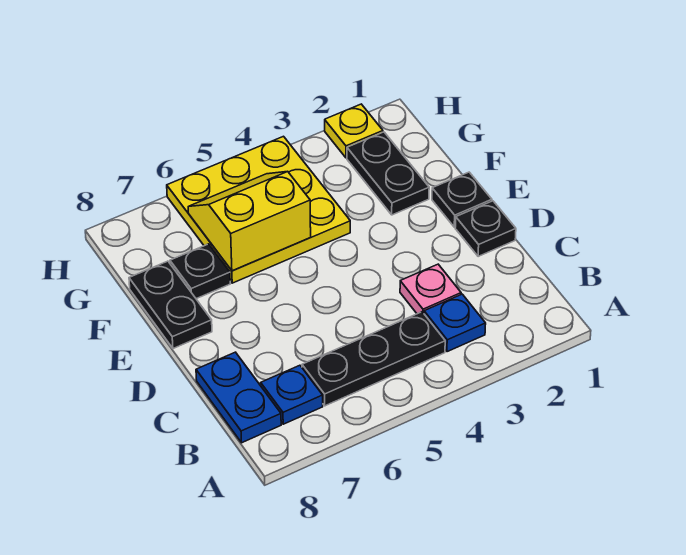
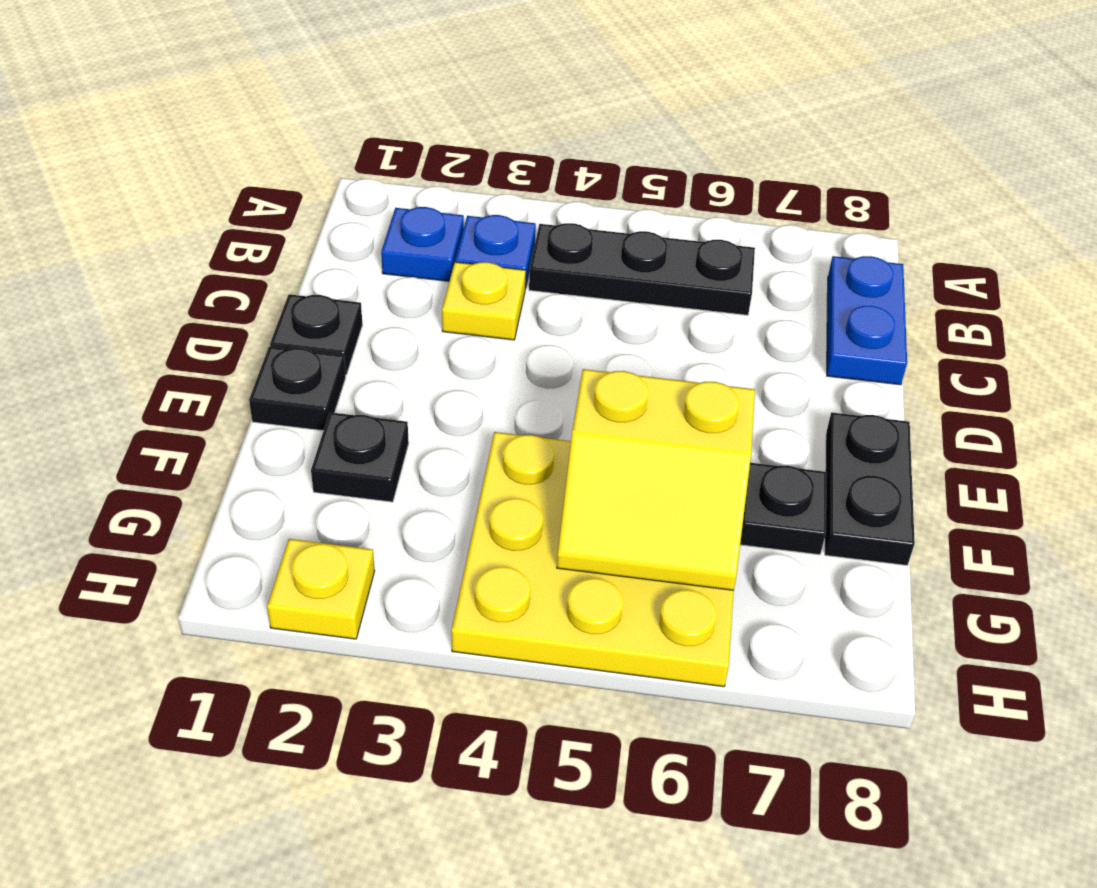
blue plate B7 level 1 -> blue plate B2 level 1
pink plate C3 level 1 -> yellow plate C3 level 1
black plate F2:G2 level 1 -> black plate F2 level 1

